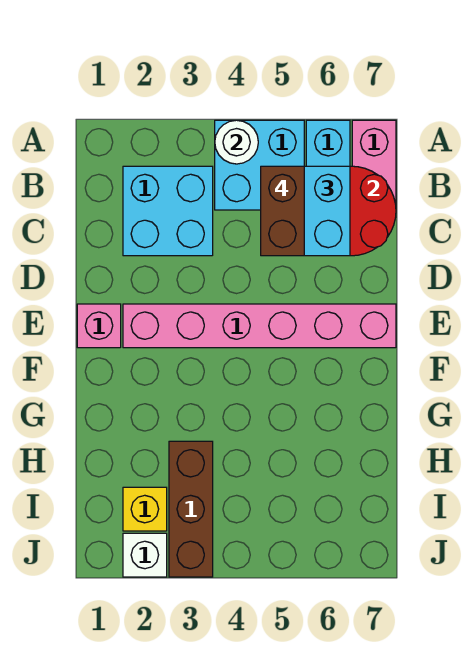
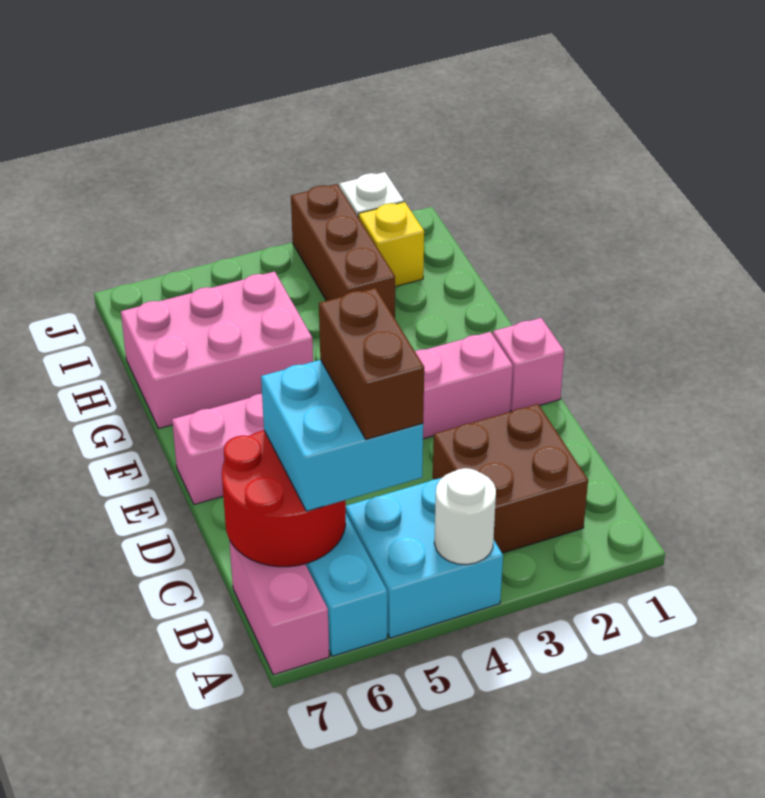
cyan brick B2:C3 level 1 -> brown brick B2:C3 level 1
none -> pink brick G5:H7 level 1

